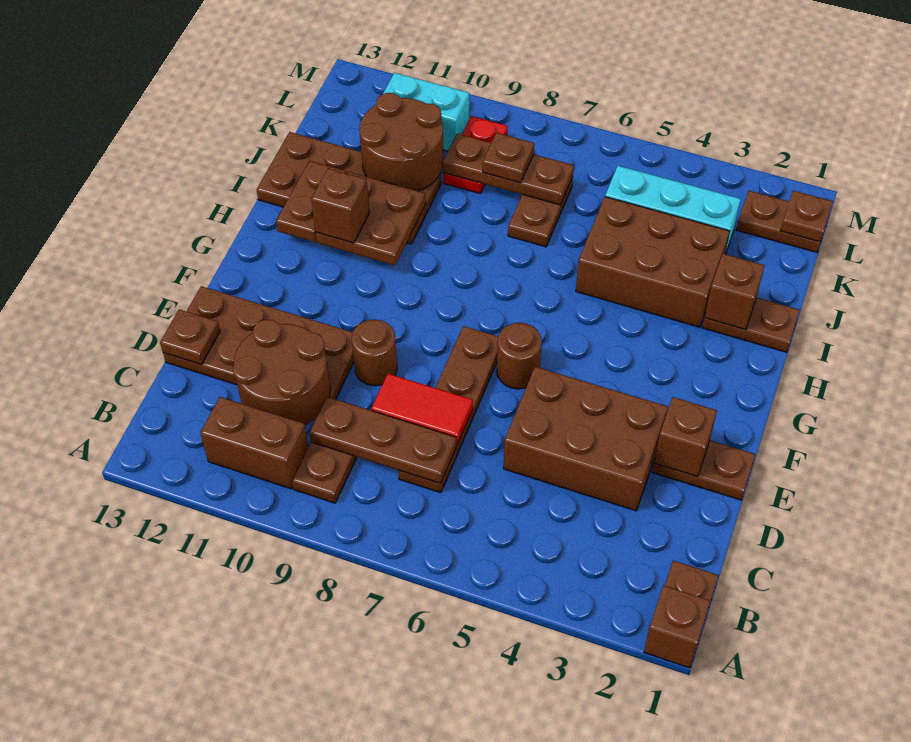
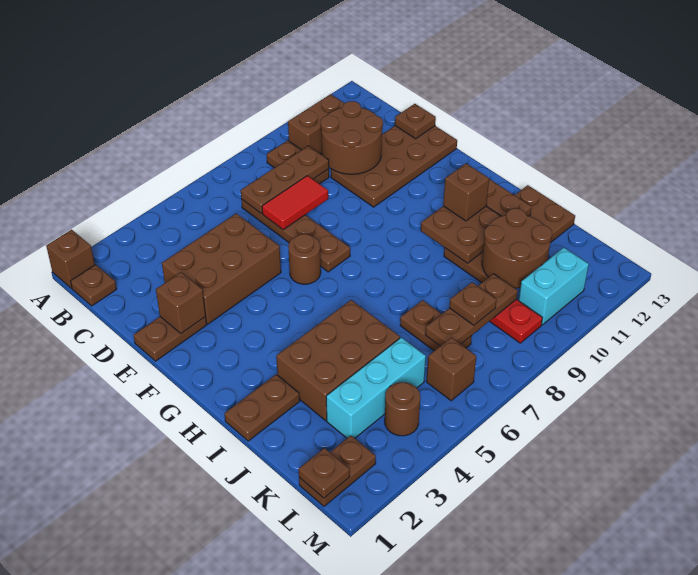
brown round brick E9 level 1 -> brown round brick L4 level 1
brown brick I2 level 2 -> brown brick L6 level 1

